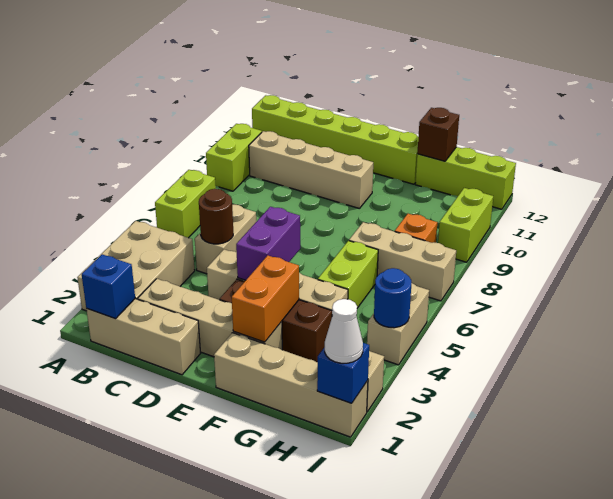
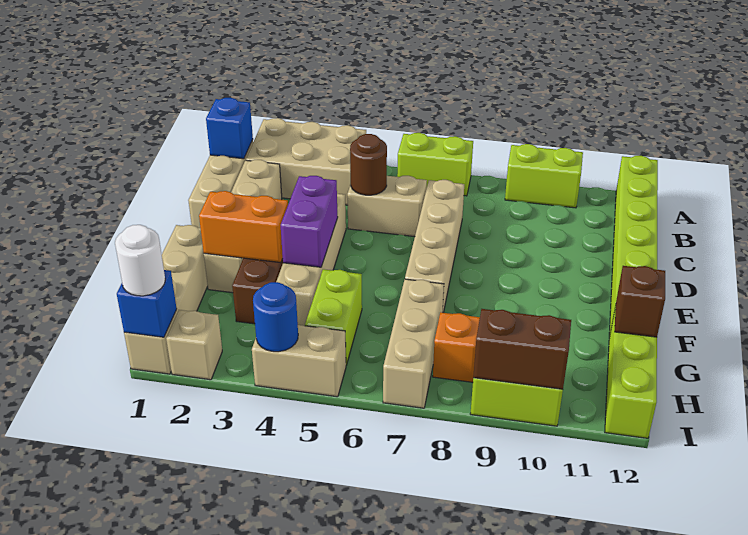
tan brick B10:E10 level 1 -> tan brick C7:F7 level 1
purple brick E4:E5 level 2 -> purple brick E4:F4 level 2
lime brick G5:G6 level 1 -> lime brick G5:H5 level 1
white cone I1 level 3 -> white round brick I1 level 3
none -> brown brick I9:I10 level 2

